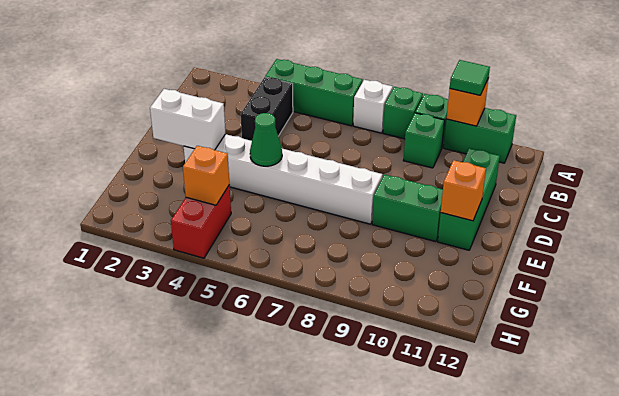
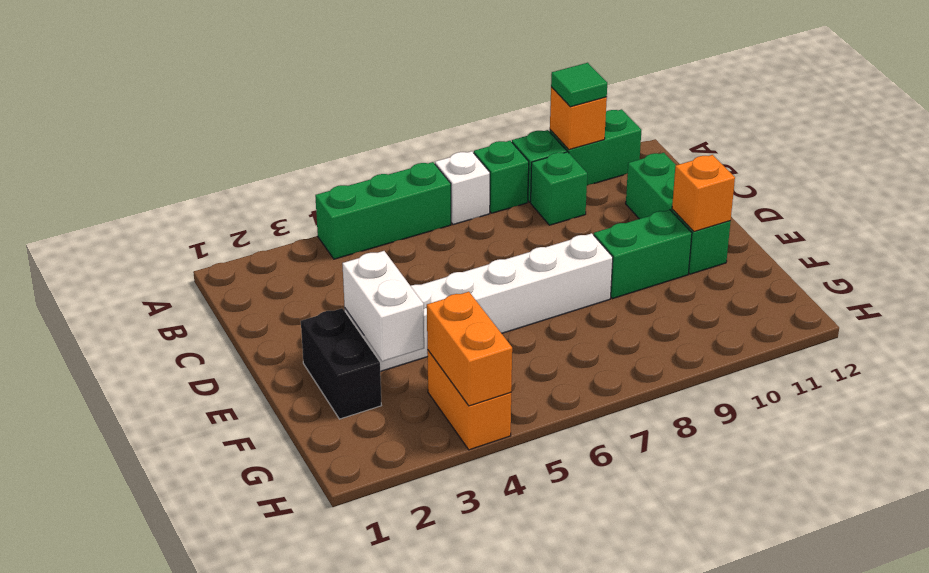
black brick B4:C4 level 1 -> black brick E2:F2 level 1
white brick E2:E3 level 2 -> white brick E3:F3 level 2
green cone E5 level 2 -> none
red brick G4:H4 level 1 -> orange brick G4:H4 level 1
orange brick G4 level 2 -> orange brick G4:H4 level 2

